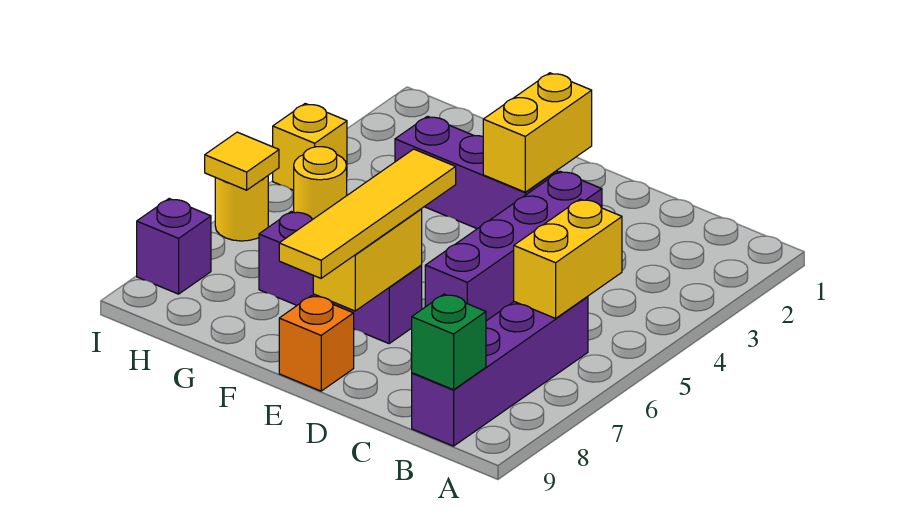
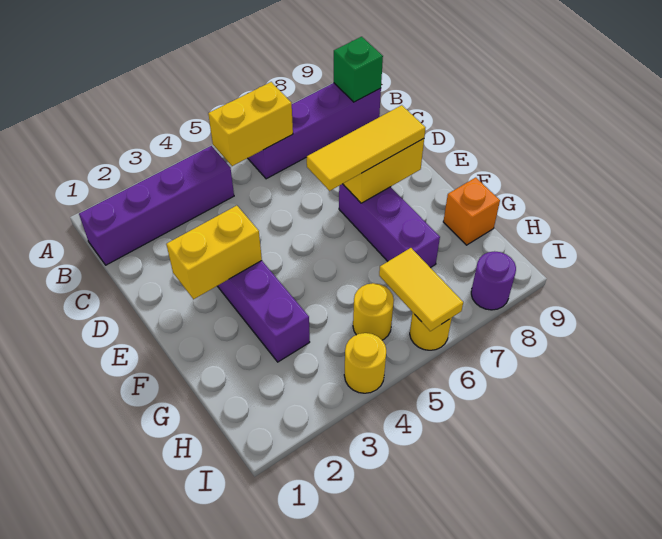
purple brick D3:D6 level 1 -> purple brick B1:B4 level 1
yellow tile E6:E9 level 3 -> yellow tile E6:E8 level 3
orange brick E9 level 1 -> orange brick G9 level 1
yellow brick I4 level 1 -> yellow round brick I4 level 1
yellow tile I6 level 2 -> yellow tile H6:I6 level 2
purple brick I8 level 1 -> purple round brick I8 level 1

